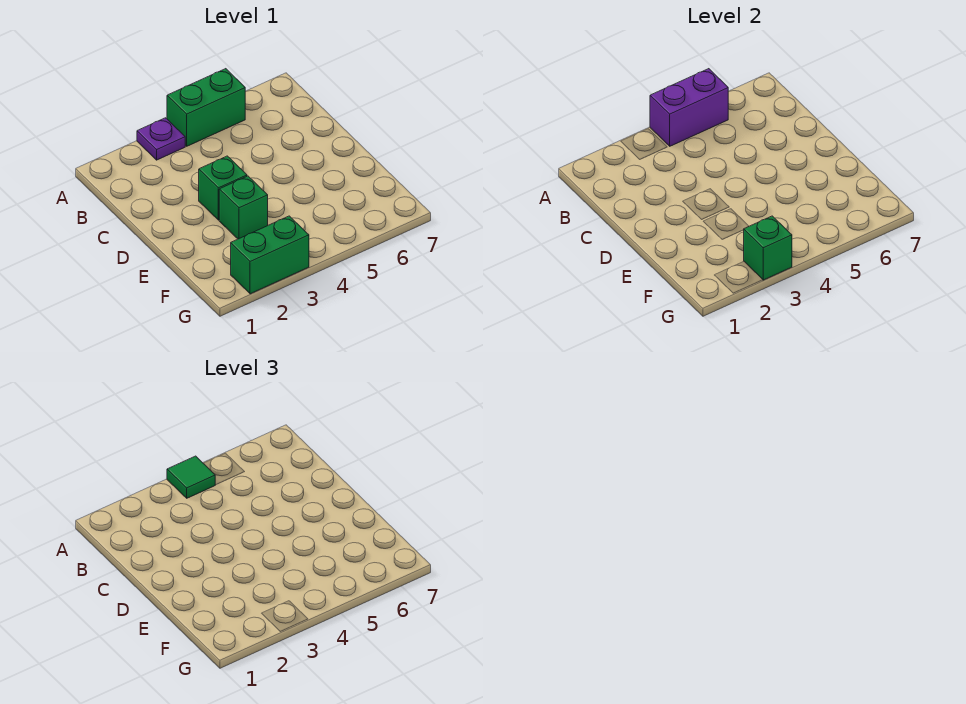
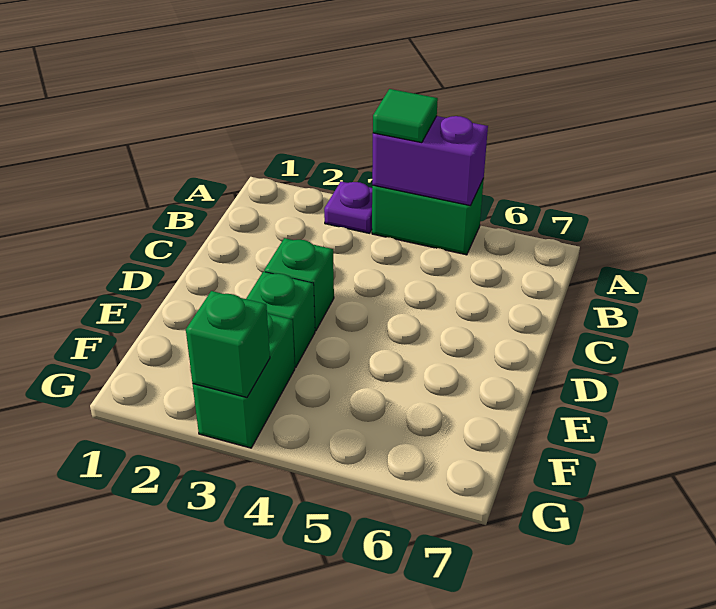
green brick G2:G3 level 1 -> green brick F3:G3 level 1

